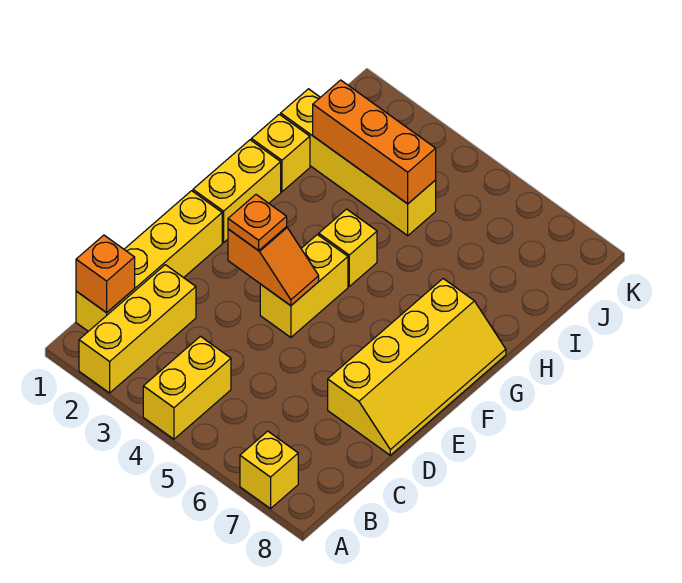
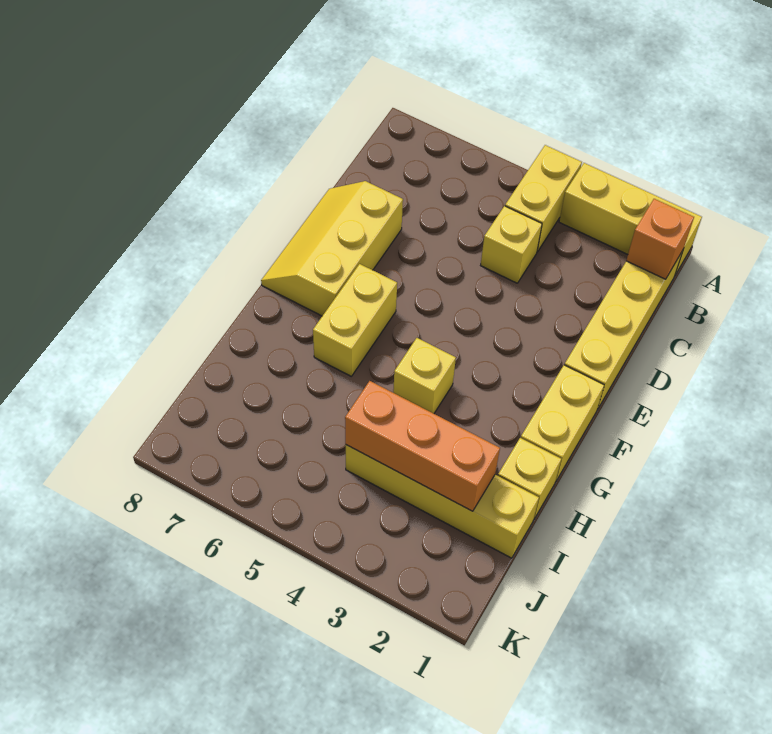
yellow brick A2:C2 level 1 -> yellow brick A1:A3 level 1
yellow brick A7 level 1 -> yellow brick C4 level 1
yellow slope D7:G8 level 1 top 7 -> yellow slope D7:F8 level 1 top 7
orange slope E3:E4 level 2 top 3 -> none
orange plate E3 level 3 -> none
yellow brick E4:F4 level 1 -> yellow brick F6:G6 level 1

